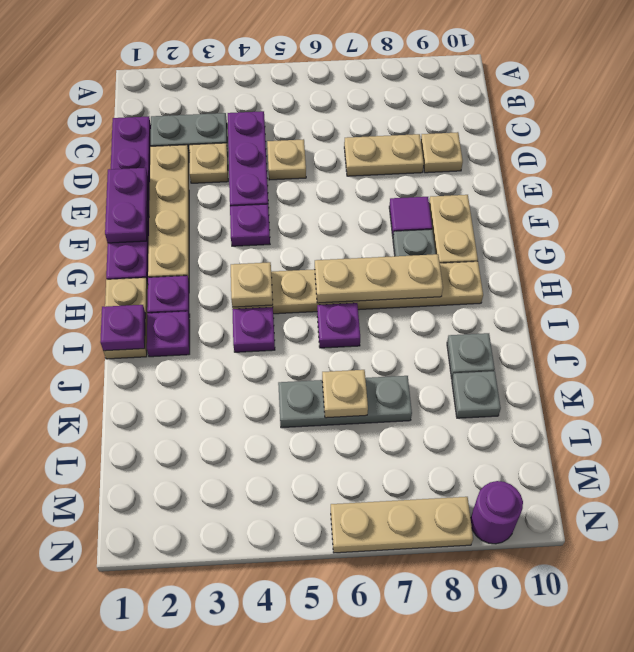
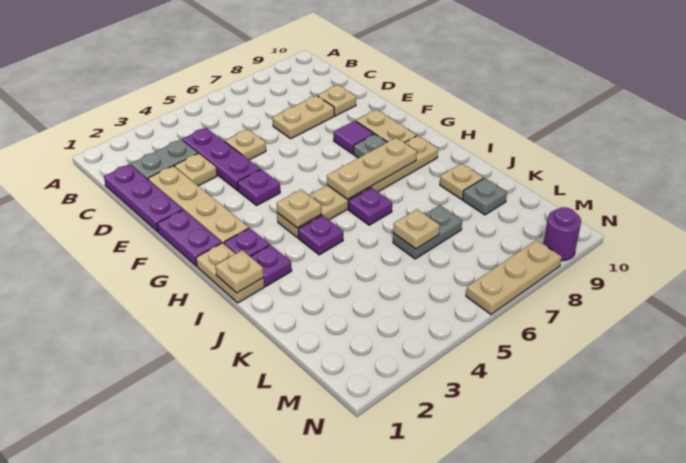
purple plate E1:F1 level 2 -> none
purple plate I1 level 2 -> tan plate I1 level 2
grey plate J9 level 1 -> tan plate J9 level 1
grey plate K5:K7 level 1 -> grey plate K6:K7 level 1

